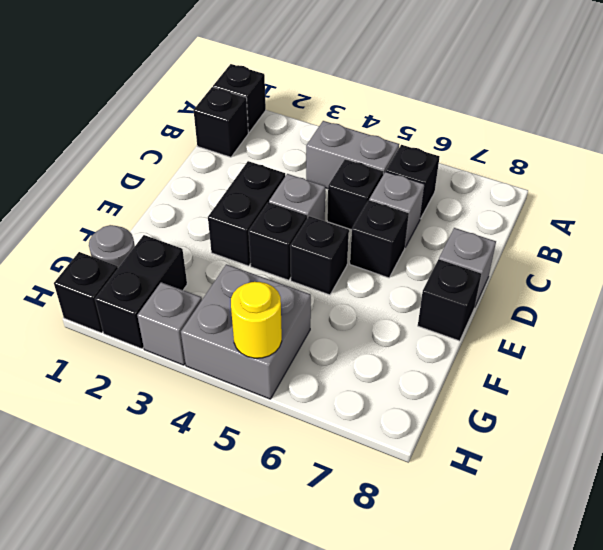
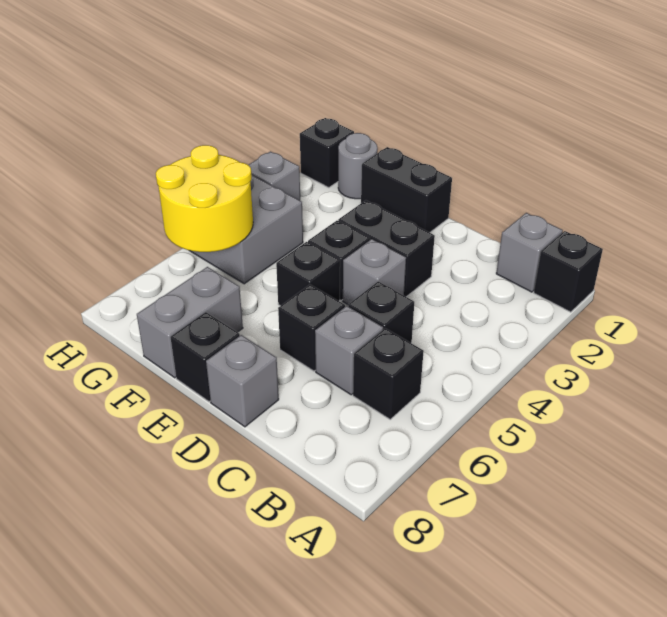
black brick B1 level 1 -> grey brick B1 level 1
grey brick B4:B5 level 1 -> grey brick F7:F8 level 1
black brick G2:H2 level 1 -> black brick E1:F1 level 1
yellow round brick H5 level 2 -> yellow round brick G5:H6 level 2

